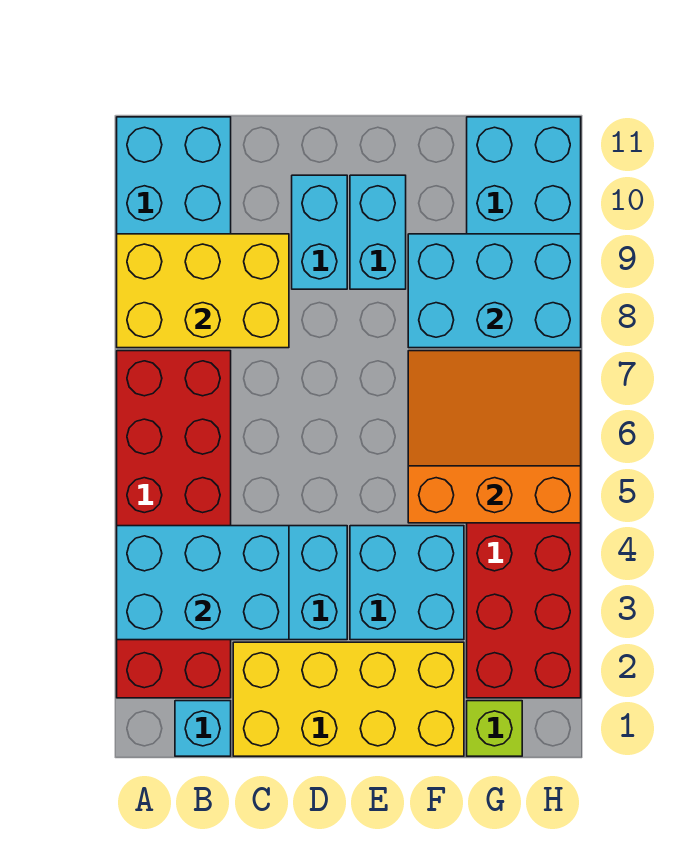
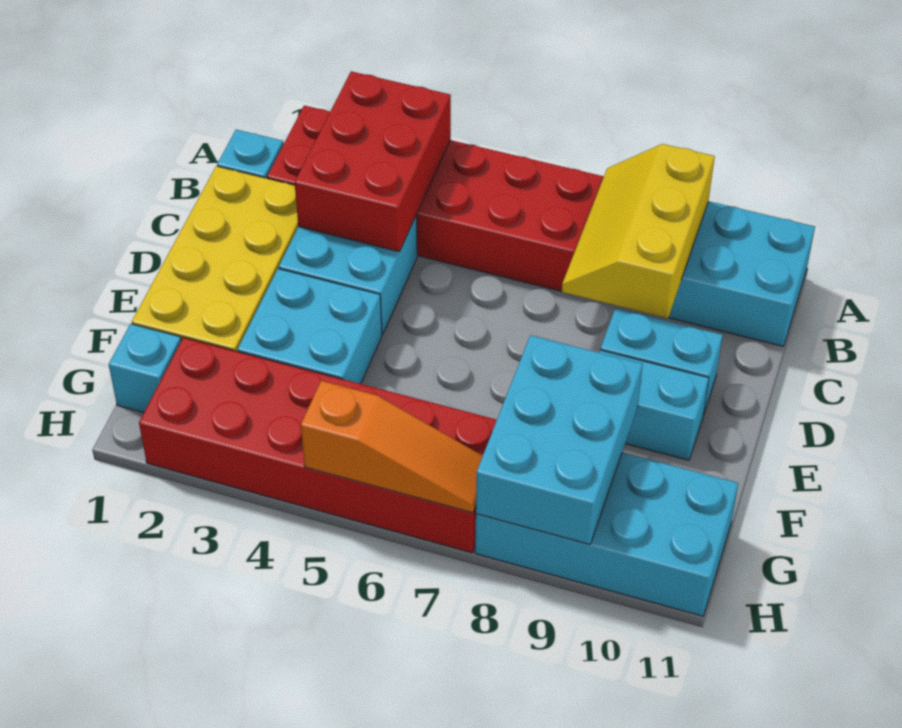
cyan brick A3:C4 level 2 -> red brick A3:C4 level 2
yellow brick A8:C9 level 2 -> yellow slope A8:C9 level 2 top 9
orange slope F5:H7 level 2 top 5 -> orange slope H5:H7 level 2 top 5
lime brick G1 level 1 -> cyan brick G1 level 1

